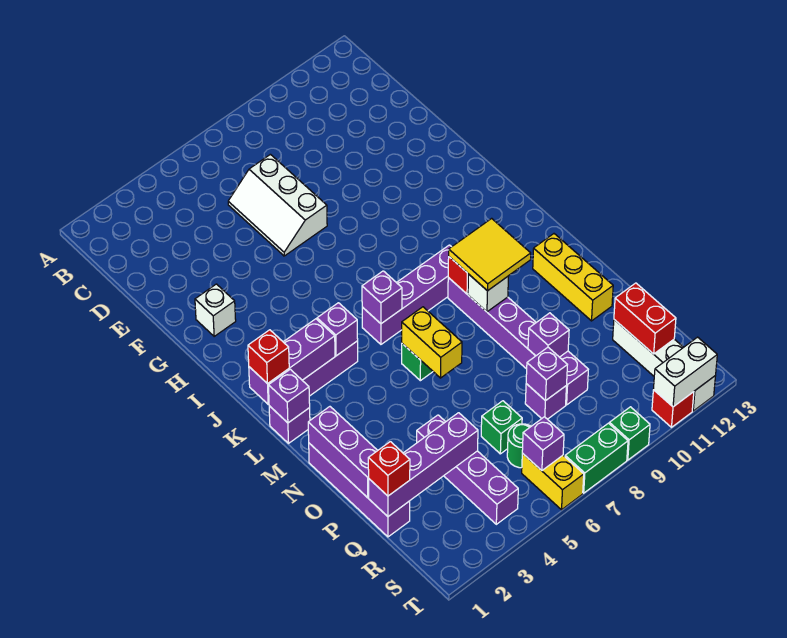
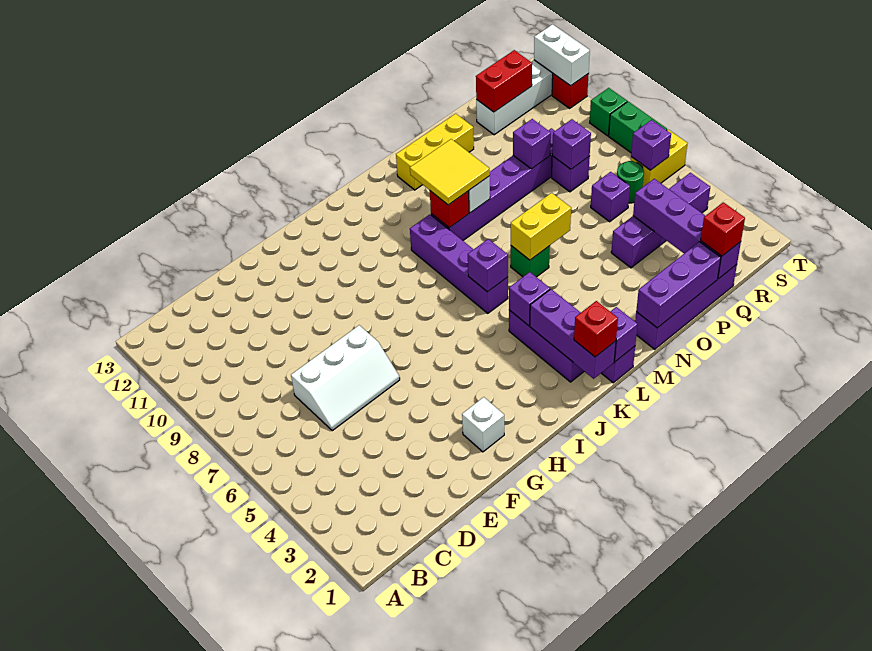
green brick Q6 level 1 -> purple brick Q6 level 1

